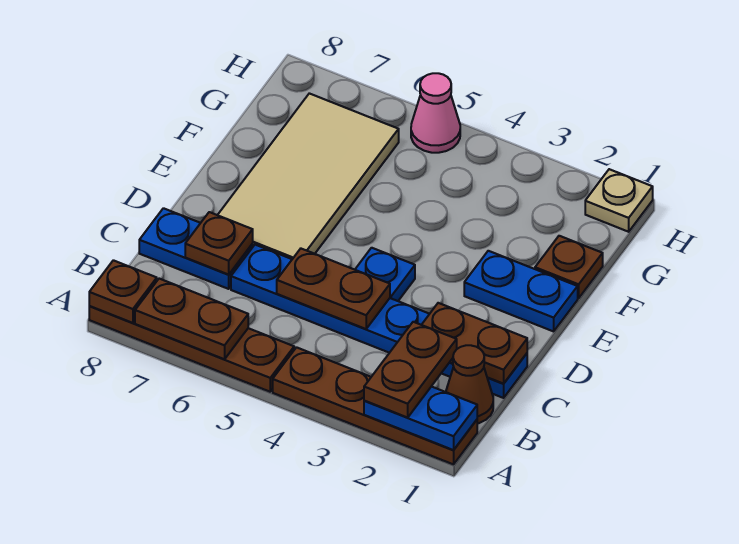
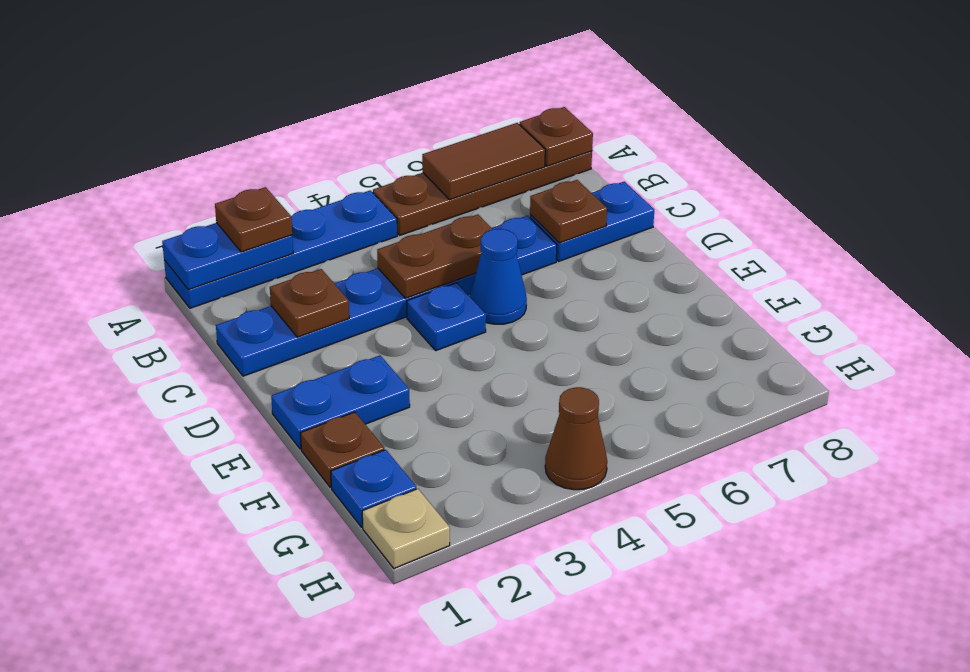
brown plate A1:A4 level 1 -> blue plate A1:A4 level 1
brown plate A2:B2 level 3 -> brown plate A2 level 3
brown plate A6:A7 level 2 -> brown tile A6:A7 level 2
brown cone B1 level 1 -> brown cone H4 level 1
brown plate C1:C2 level 2 -> brown plate C2 level 2
none -> blue cone D5 level 1
tan tile D6:G7 level 1 -> none
none -> blue plate G1 level 1
pink cone H5 level 1 -> none

